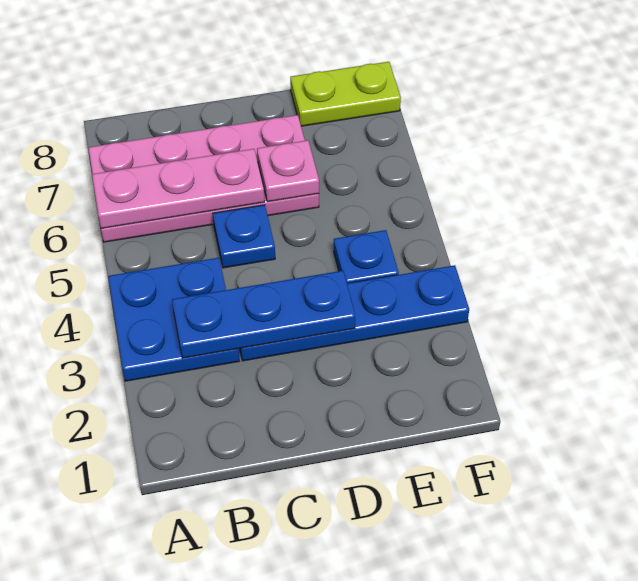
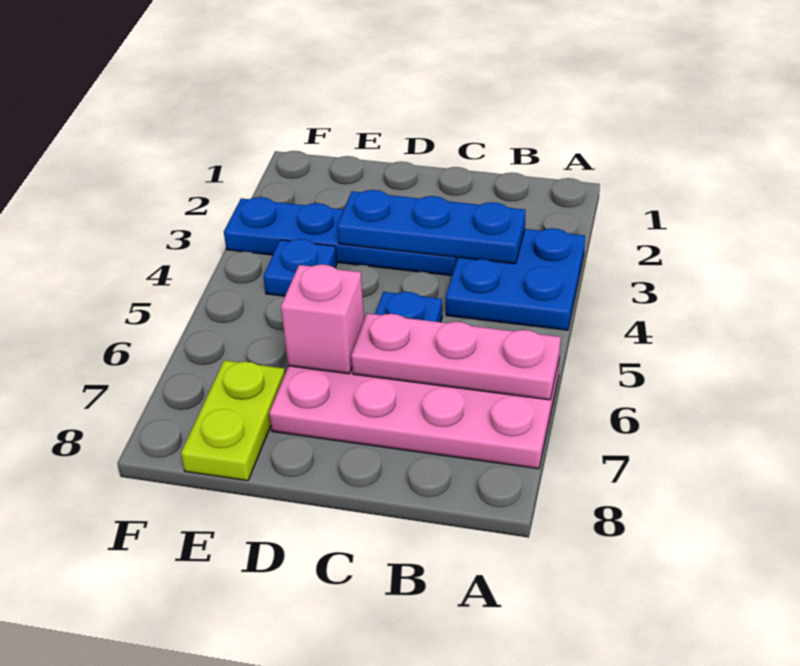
pink plate D6 level 2 -> pink brick D6 level 2
lime plate E8:F8 level 1 -> lime plate E7:E8 level 1

